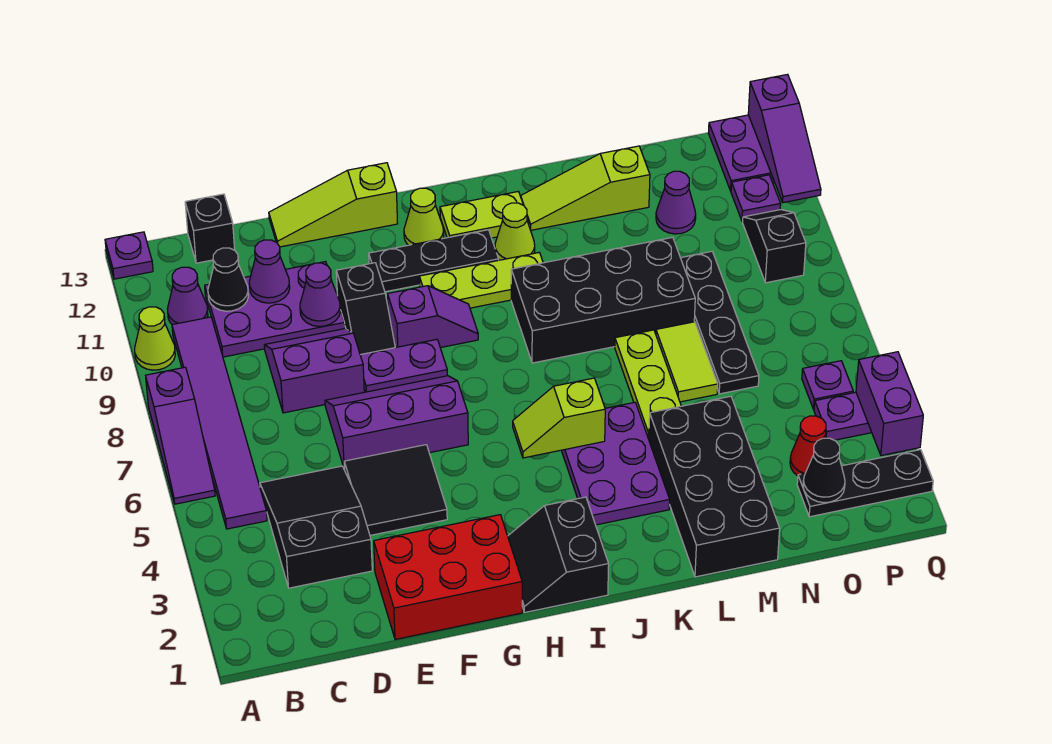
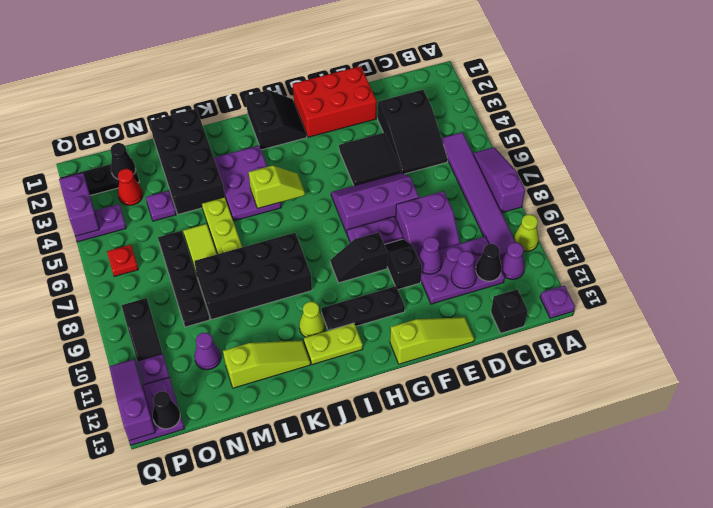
purple slope E6:G7 level 1 top 6 -> purple slope E6:G7 level 1 top 7
purple slope G9:H9 level 1 top G -> black slope G9:H9 level 1 top G
lime plate H10:J10 level 1 -> none
lime cone H12 level 1 -> none
purple plate P5 level 1 -> purple plate N4 level 1
none -> red plate P6 level 1
none -> black cone P13 level 2

